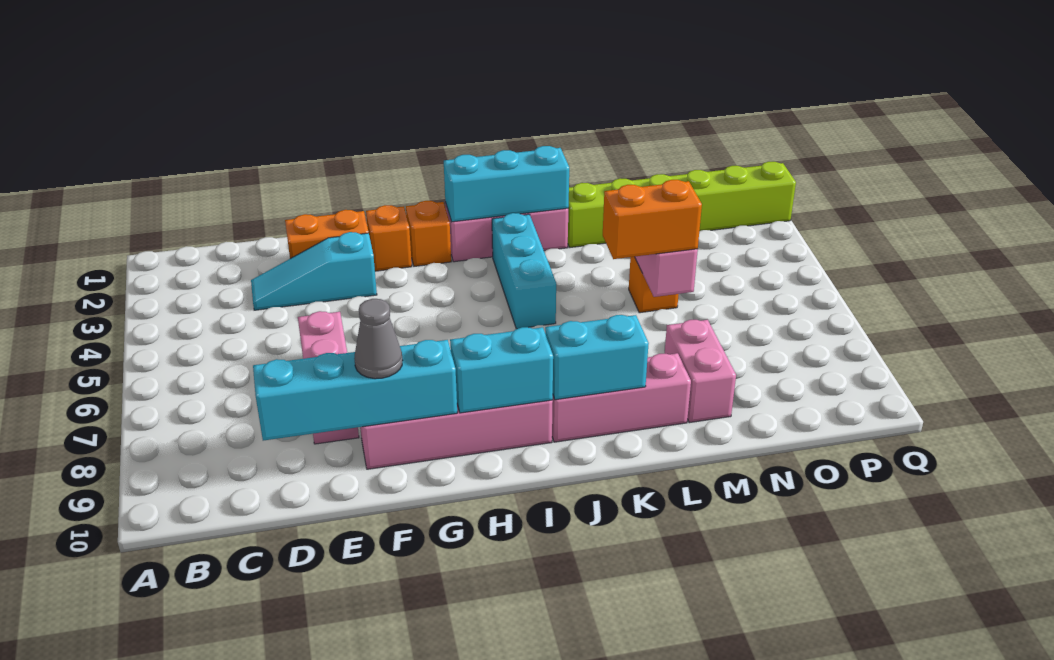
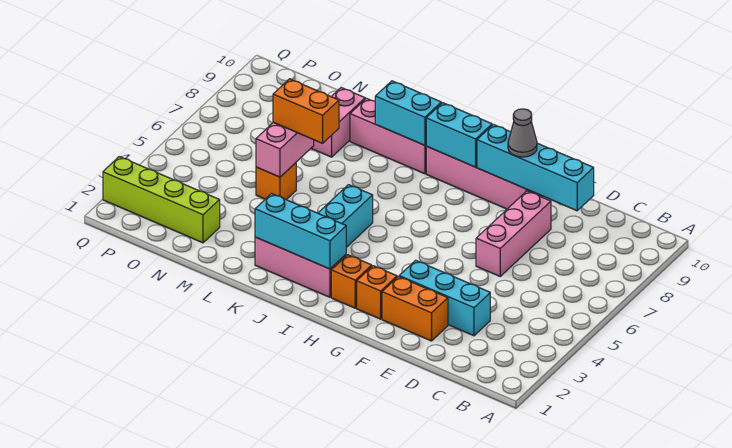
cyan slope D3:F3 level 1 top F -> cyan brick D3:F3 level 1
lime brick L2:Q2 level 1 -> lime brick N2:Q2 level 1

